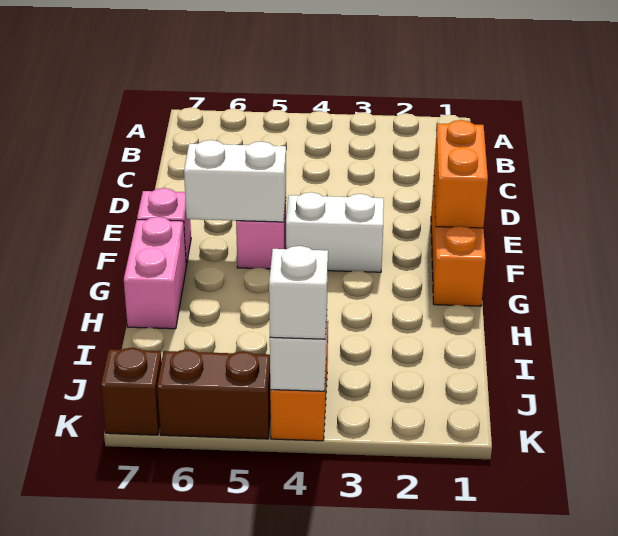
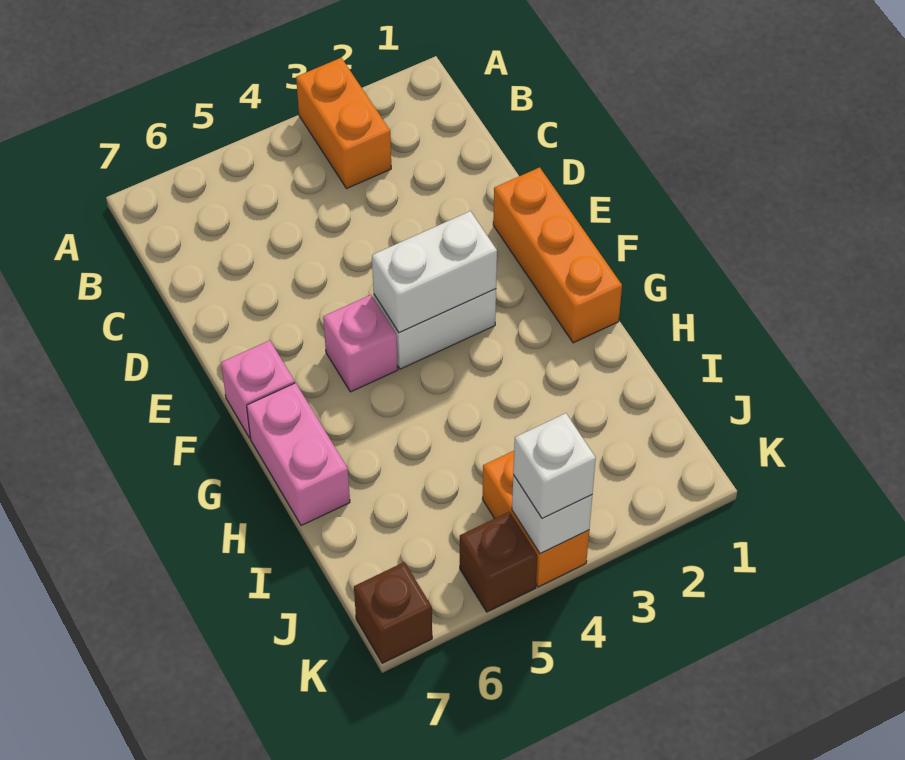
orange brick E1:F1 level 2 -> orange brick A3:B3 level 1
white brick F5:F6 level 2 -> white brick F3:F4 level 2
brown brick K5:K6 level 1 -> brown brick K5 level 1

